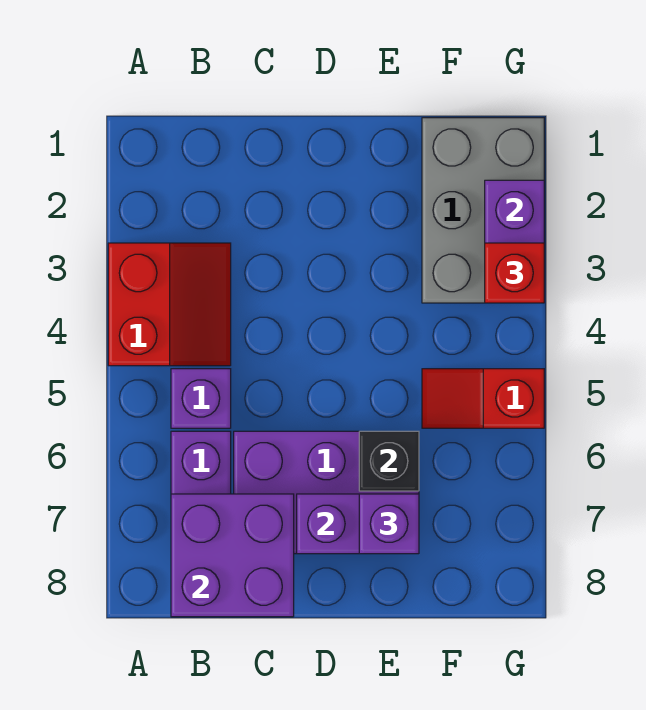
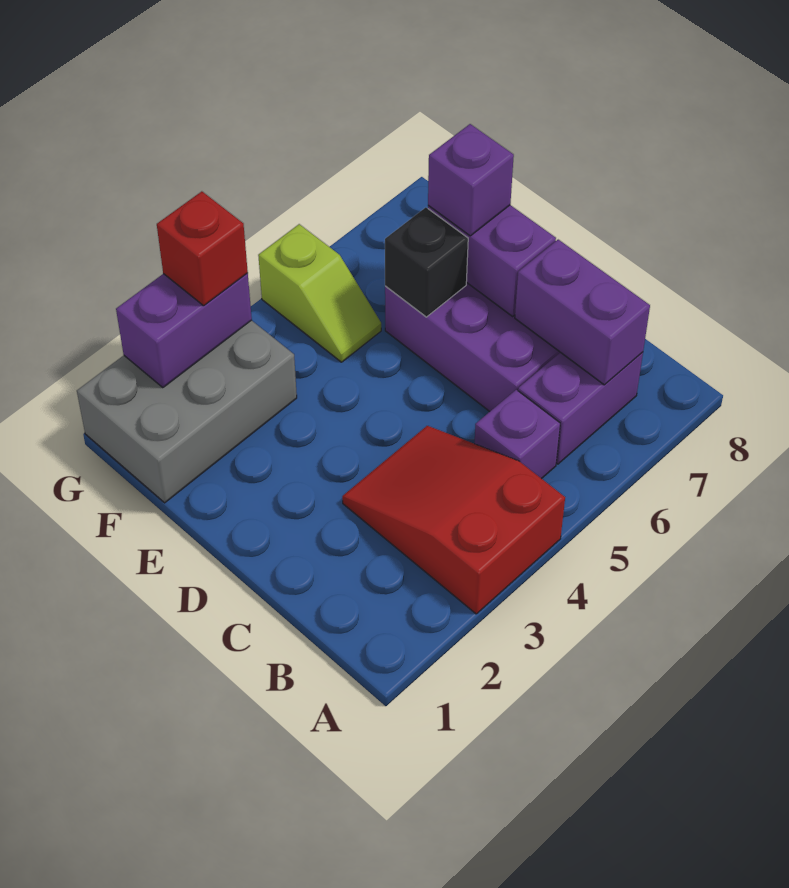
red slope A3:B4 level 1 top A -> red slope A3:C4 level 1 top A
purple brick B7:C8 level 2 -> purple brick B7:C7 level 2
red slope F5:G5 level 1 top G -> lime slope F5:G5 level 1 top G

